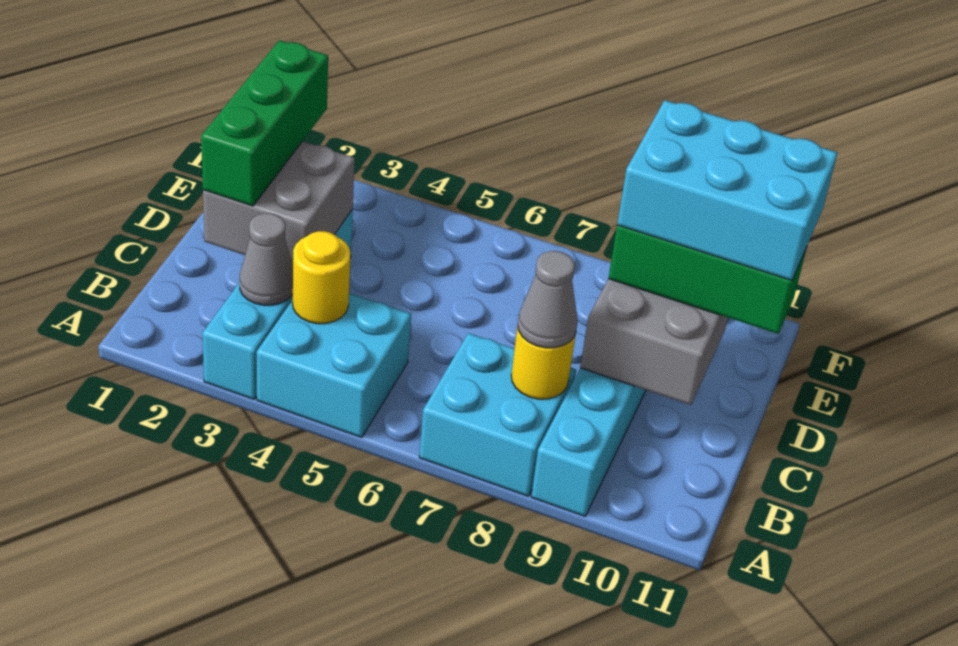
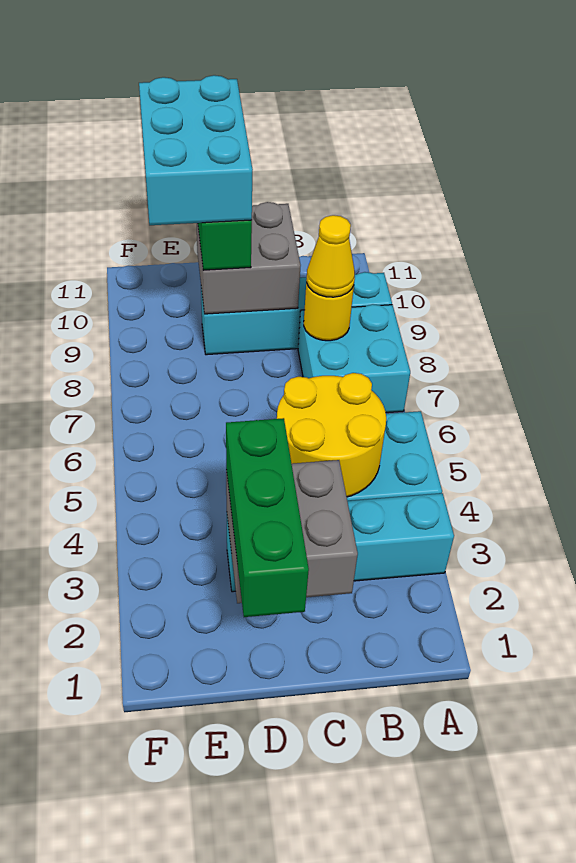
grey cone B3 level 2 -> none
yellow round brick B4 level 2 -> yellow round brick B4:C5 level 2
grey cone B8 level 3 -> yellow cone B8 level 3
green brick C2:E2 level 3 -> green brick D1:D3 level 3

